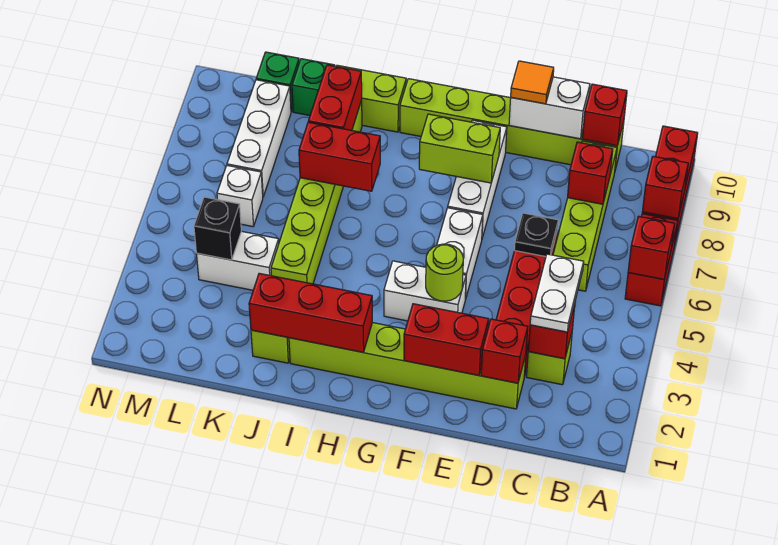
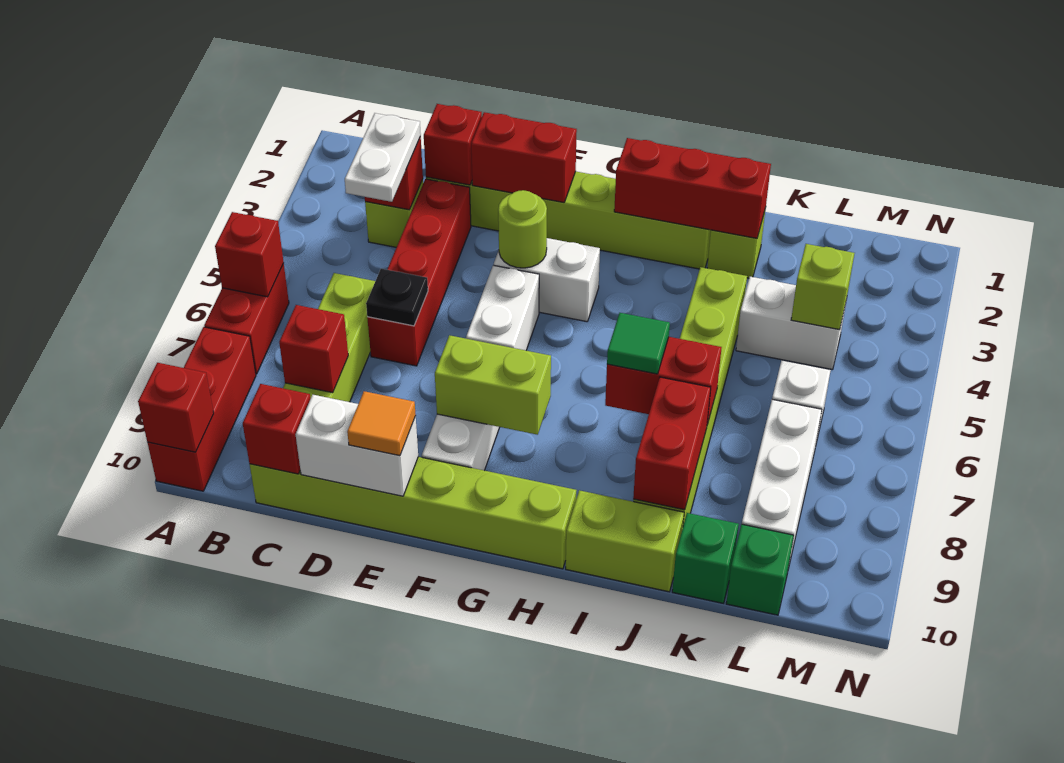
red brick A8 level 2 -> red brick A10 level 2
none -> green tile I7 level 3
black brick L4 level 2 -> lime brick L4 level 2

